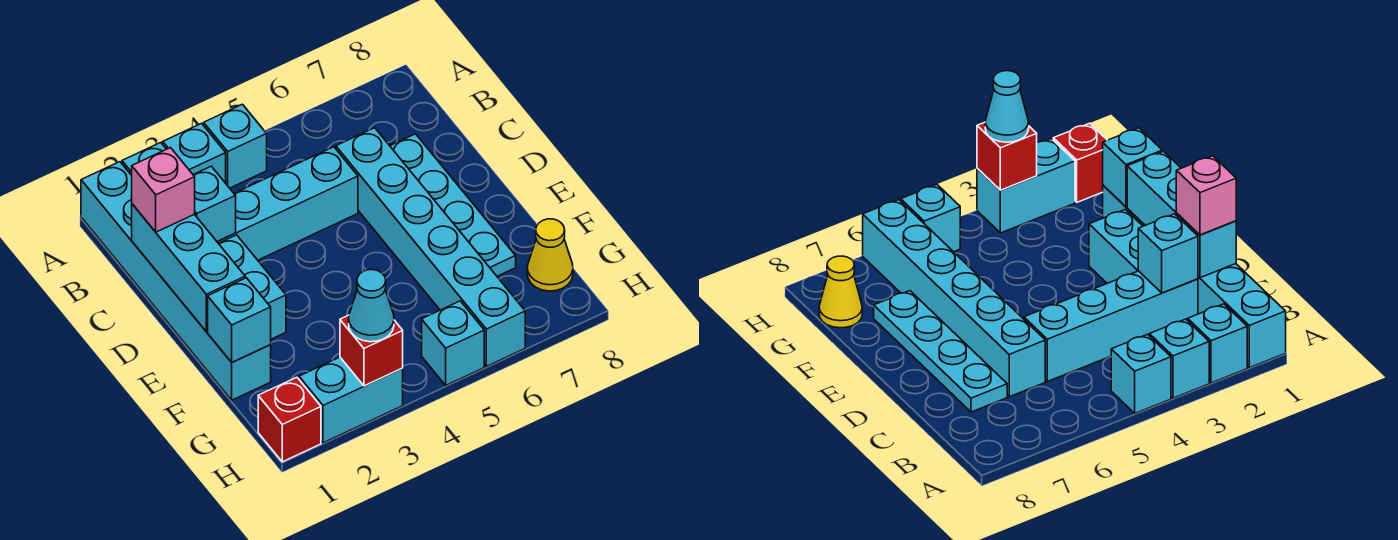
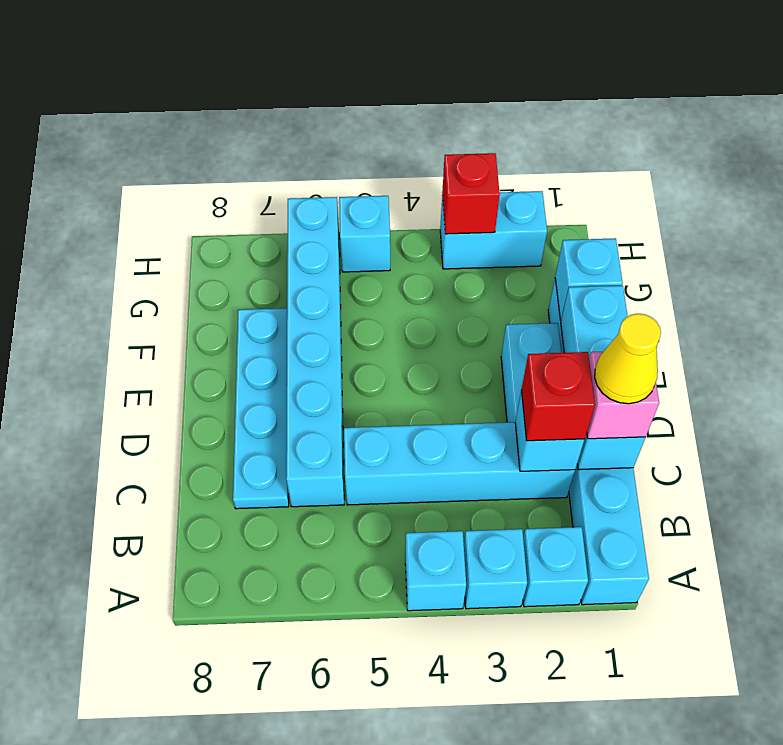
yellow cone G8 level 1 -> yellow cone C1 level 4
red brick H1 level 1 -> red brick C2 level 3
cyan cone H3 level 3 -> none

